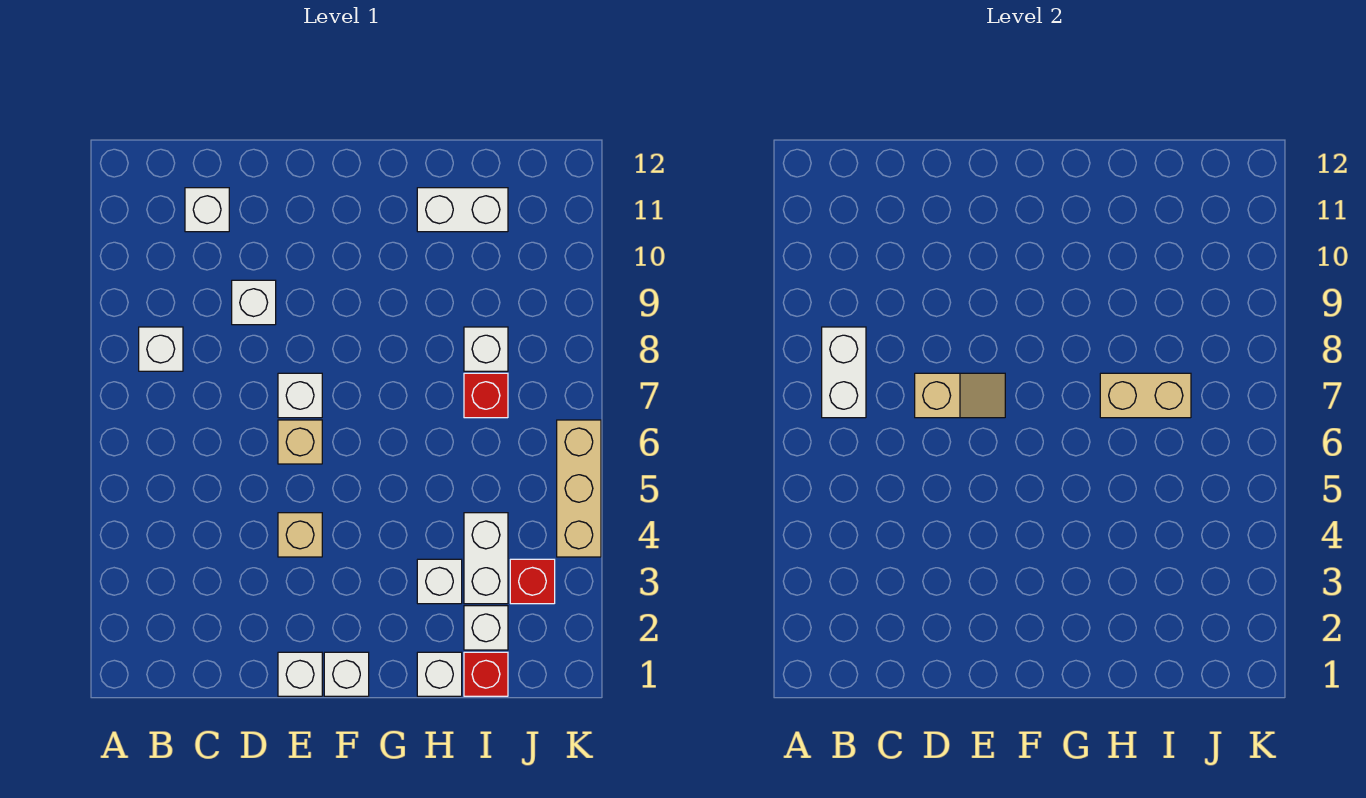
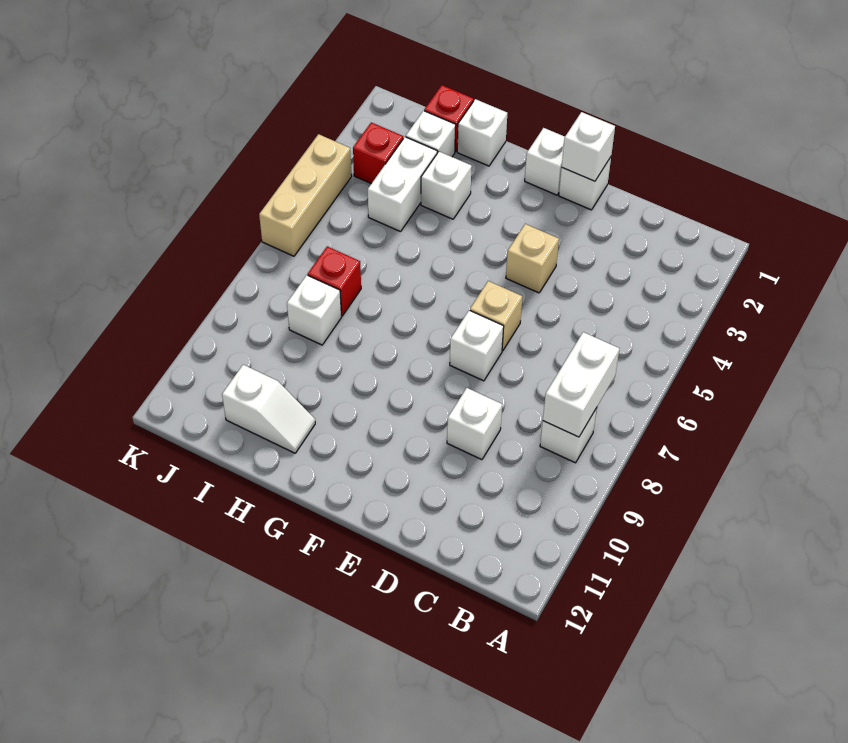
white brick C11 level 1 -> white brick E1 level 2
tan slope D7:E7 level 2 top D -> none
tan brick H7:I7 level 2 -> none
white brick H11:I11 level 1 -> white slope H11:I11 level 1 top I

